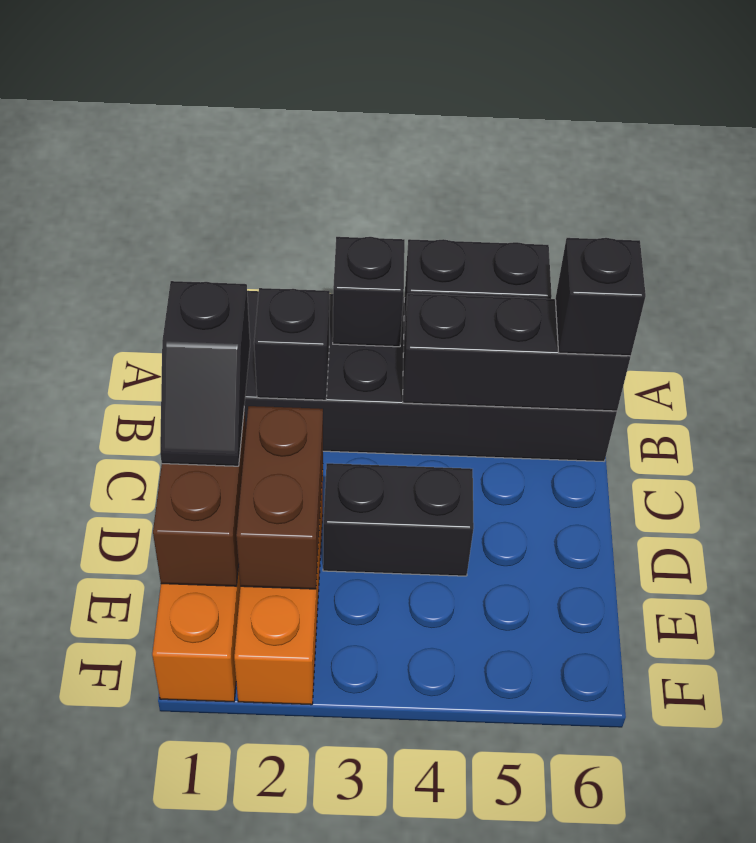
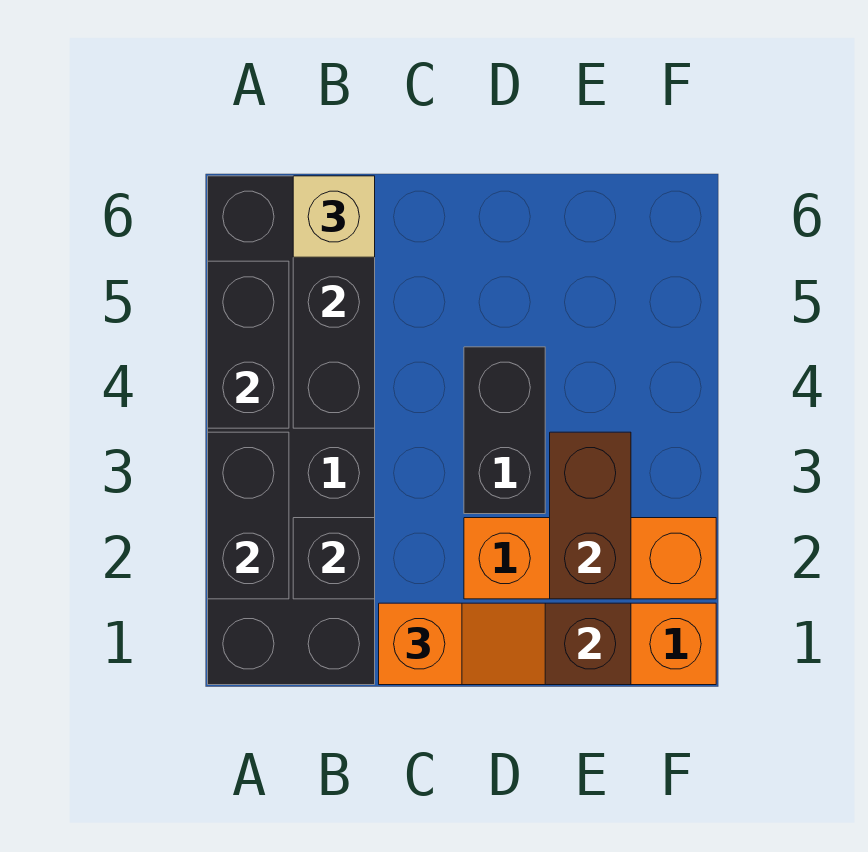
black brick A3 level 2 -> black brick A2:A3 level 2
black brick B6 level 3 -> tan brick B6 level 3
black slope C1:D1 level 3 top C -> orange slope C1:D1 level 3 top C
brown brick D2:E2 level 2 -> brown brick E2:E3 level 2

